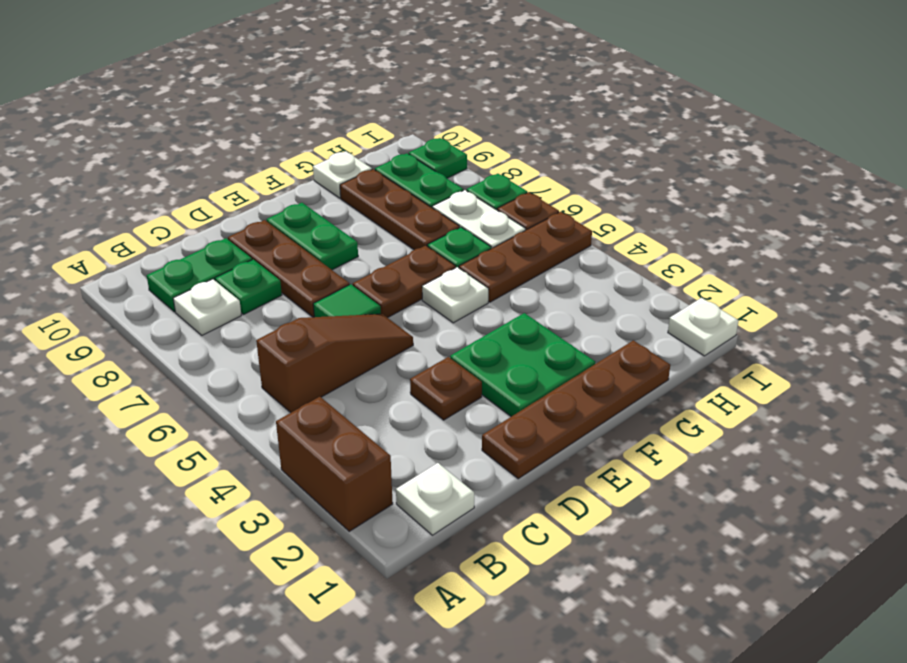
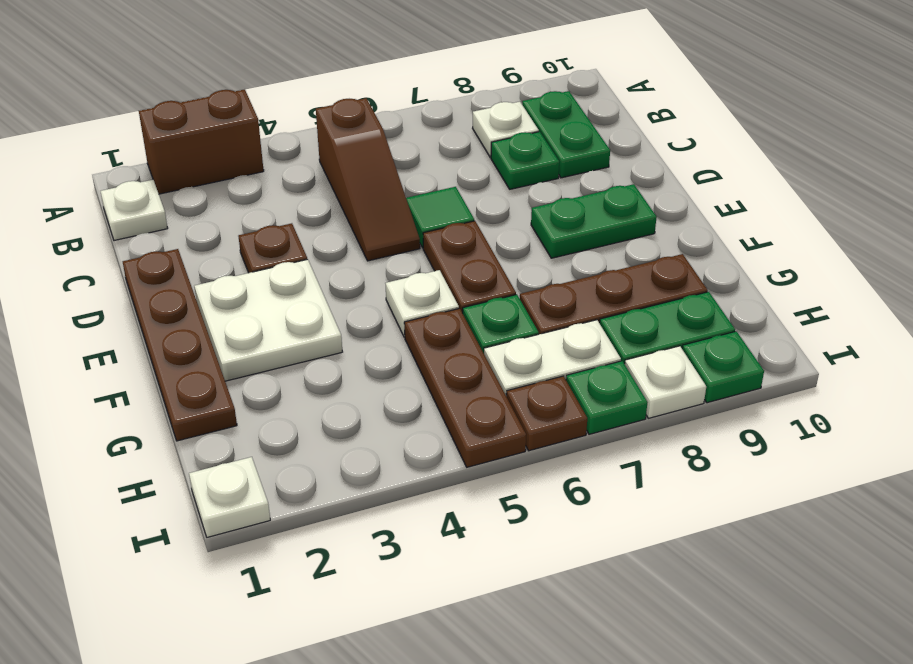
brown plate D7:D9 level 1 -> none
green plate E2:F3 level 1 -> white plate E2:F3 level 1
white plate G10 level 1 -> white plate I8 level 1

